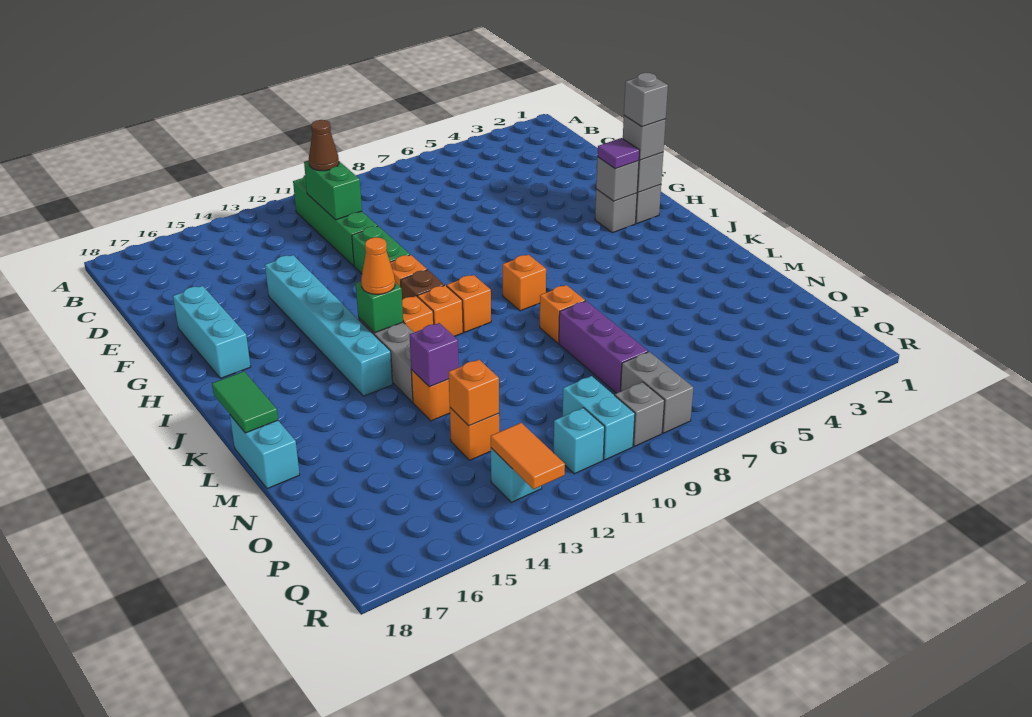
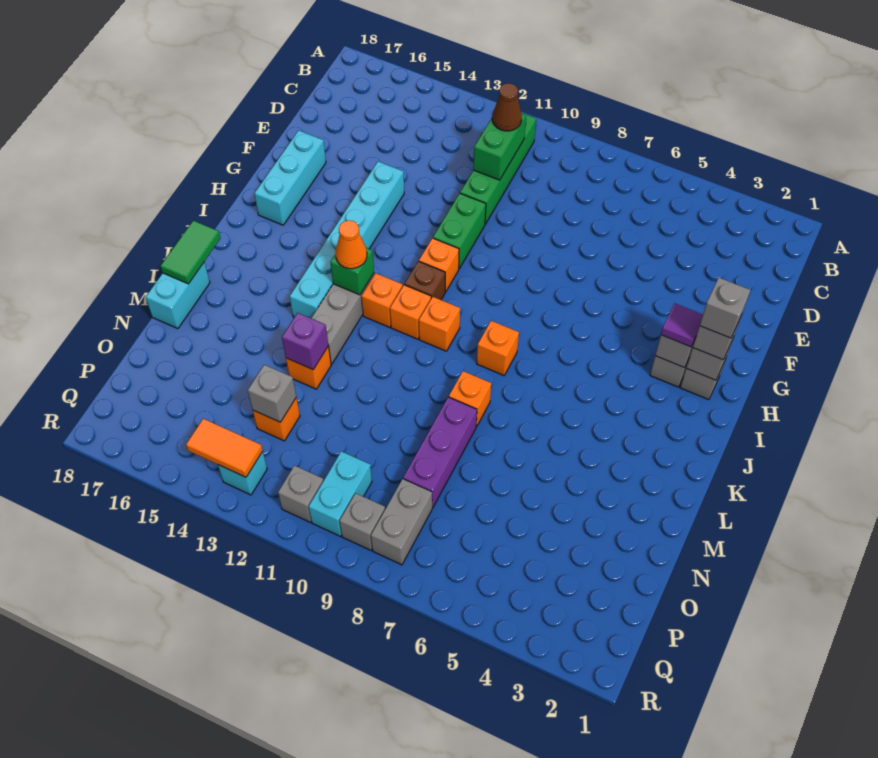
orange brick O13 level 2 -> grey brick O13 level 2
cyan brick Q11 level 1 -> grey brick Q11 level 1
orange tile Q13:R13 level 2 -> orange tile Q13:Q14 level 2

